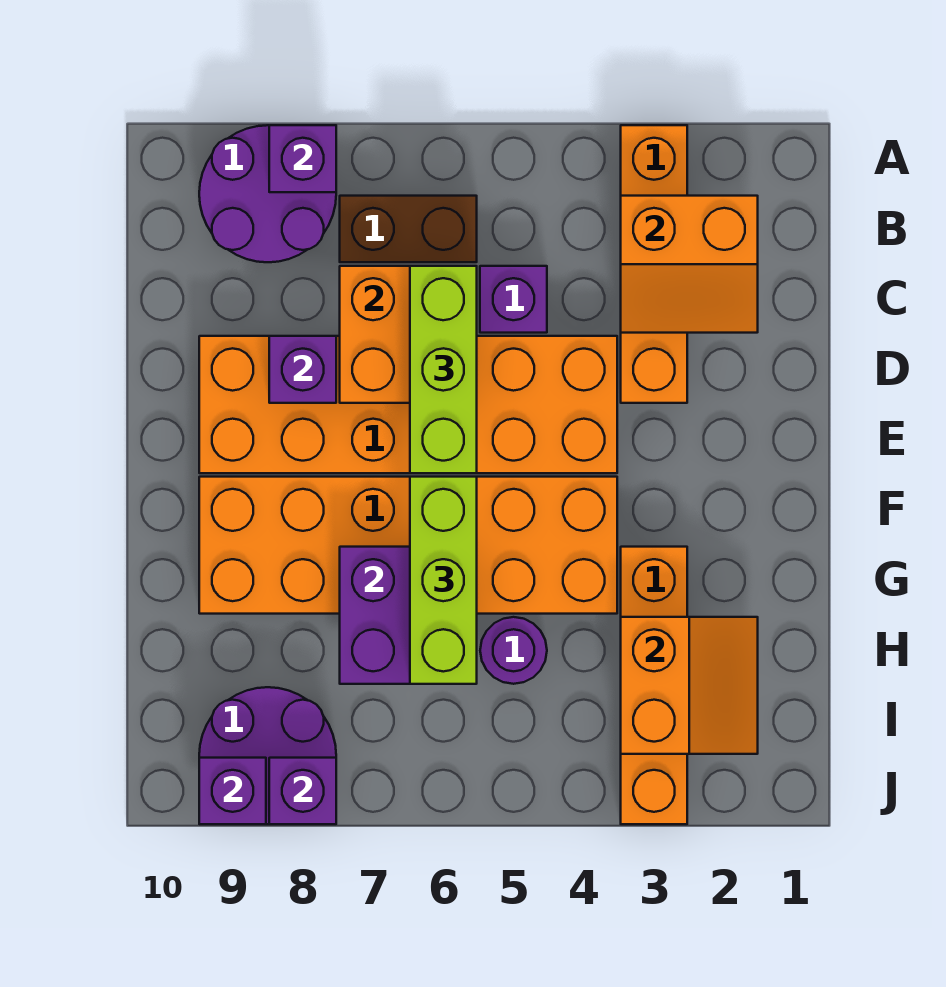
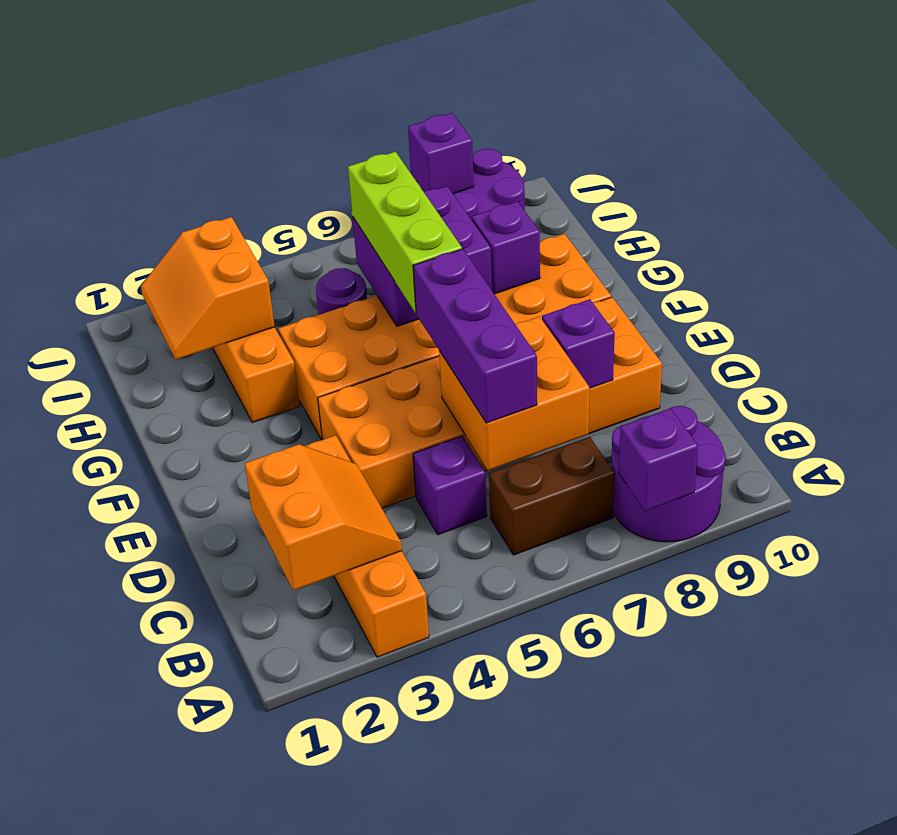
orange slope B2:C3 level 2 top B -> orange slope B2:C3 level 2 top 2
lime brick C6:E6 level 3 -> purple brick C6:E6 level 3
purple brick J9 level 2 -> purple brick G8 level 2

